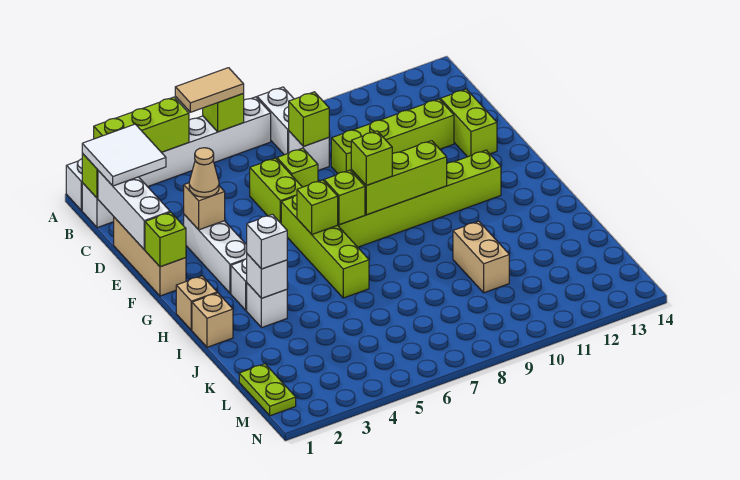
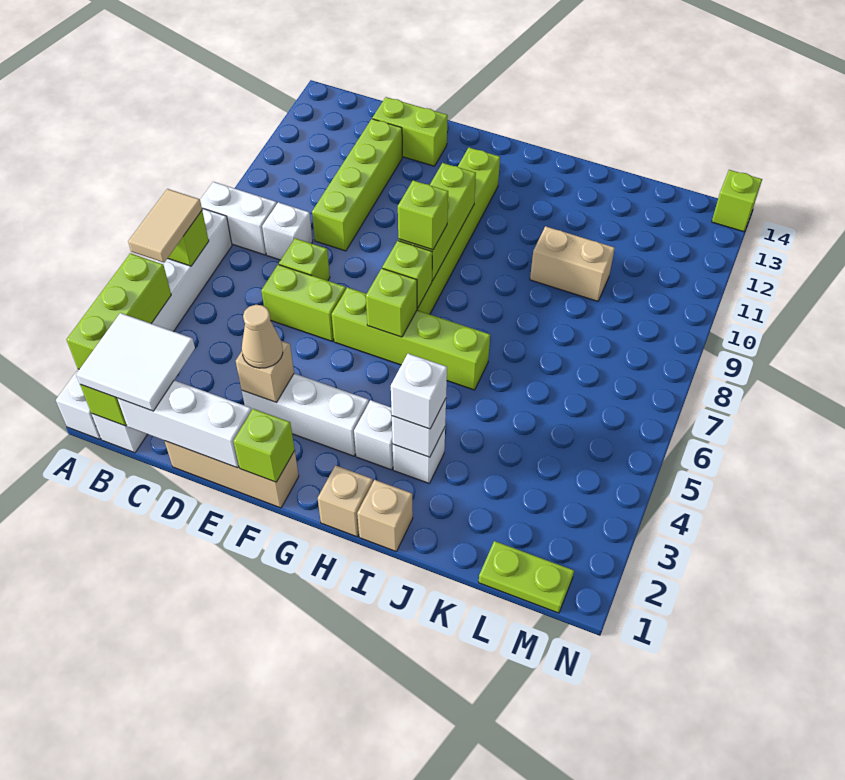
lime brick C8 level 2 -> lime brick N14 level 1

